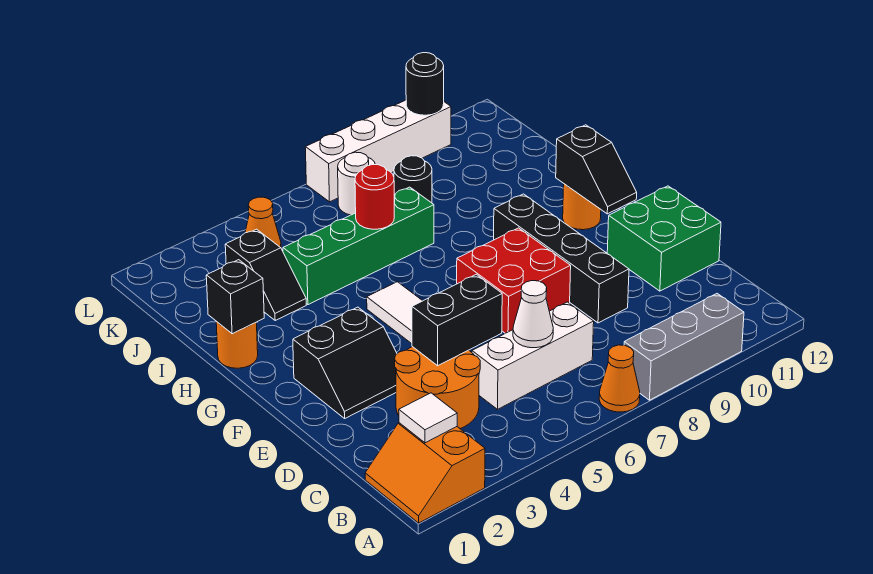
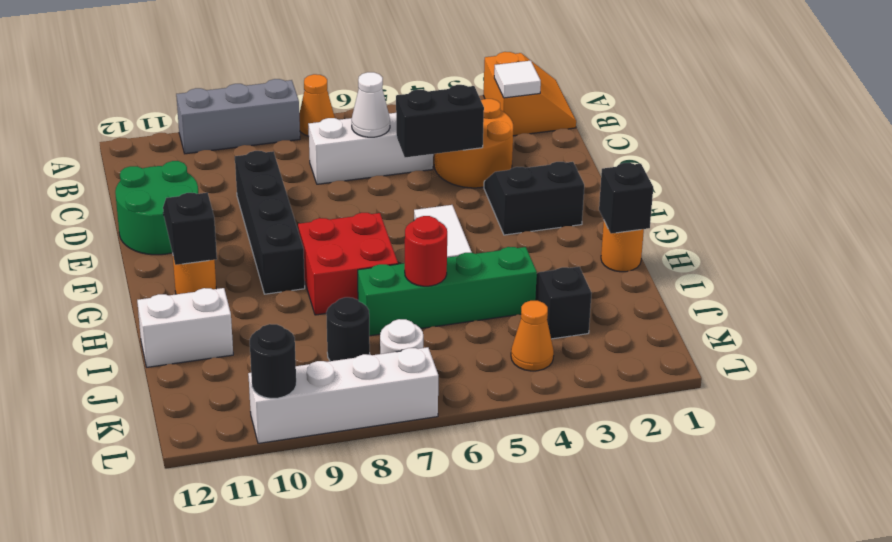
green brick D11:E12 level 1 -> green round brick D11:E12 level 1
red brick E7:F8 level 1 -> red brick G7:H8 level 1
none -> white brick I11:I12 level 1

